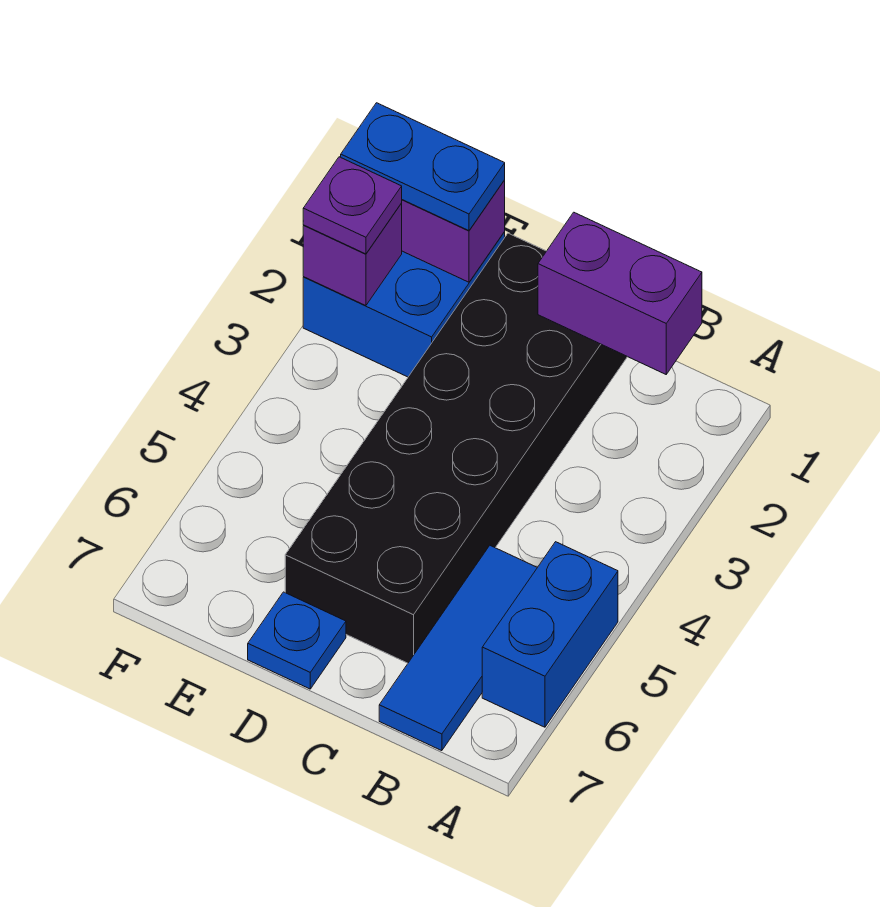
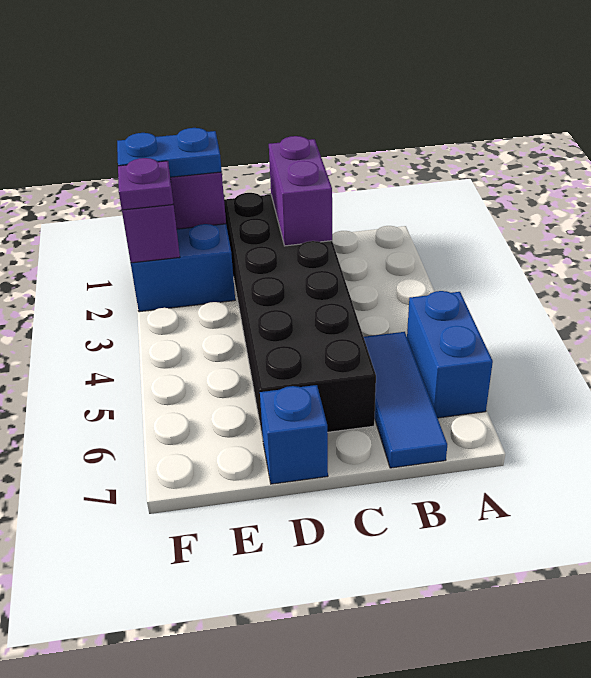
purple brick B1:C1 level 2 -> purple brick C1:C2 level 2
blue plate D7 level 1 -> blue brick D7 level 1

